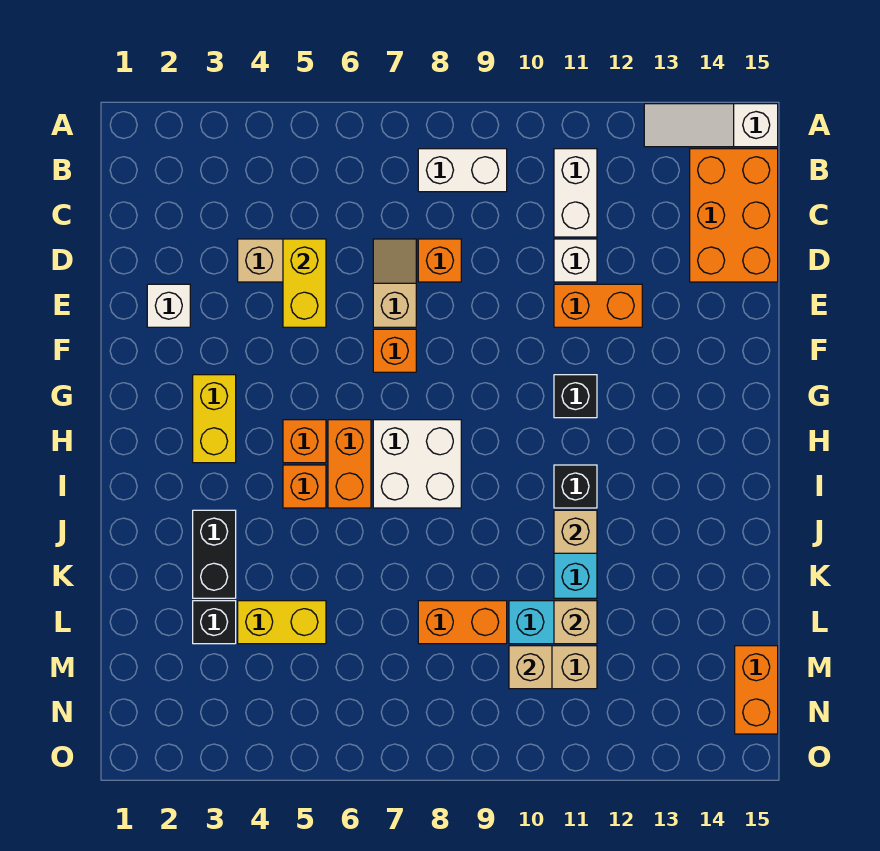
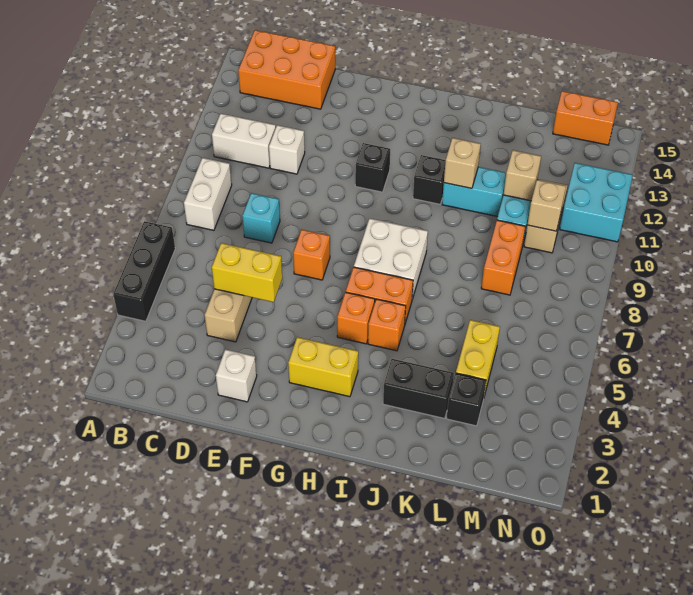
none -> black brick A4:A6 level 1
white slope A13:A15 level 1 top 15 -> none
tan slope D7:E7 level 1 top E -> none
orange brick D8 level 1 -> cyan brick D8 level 1
orange brick E11:E12 level 1 -> none
none -> cyan brick N11:O12 level 1

